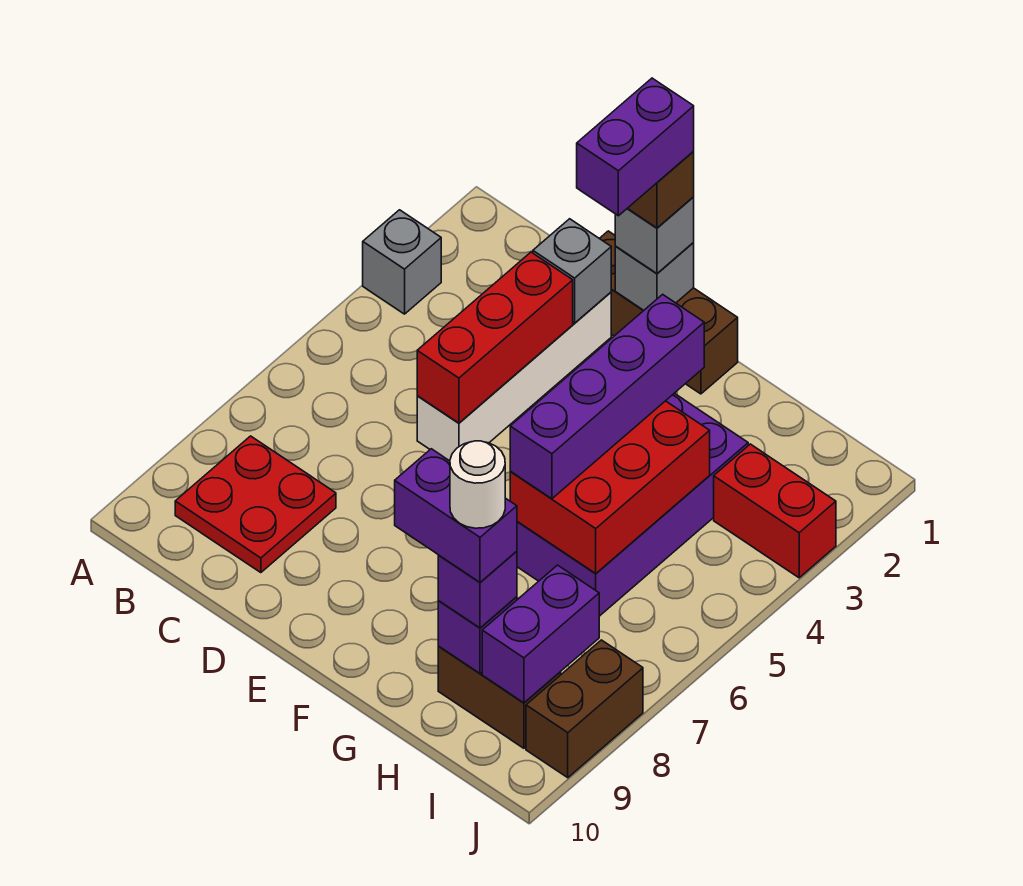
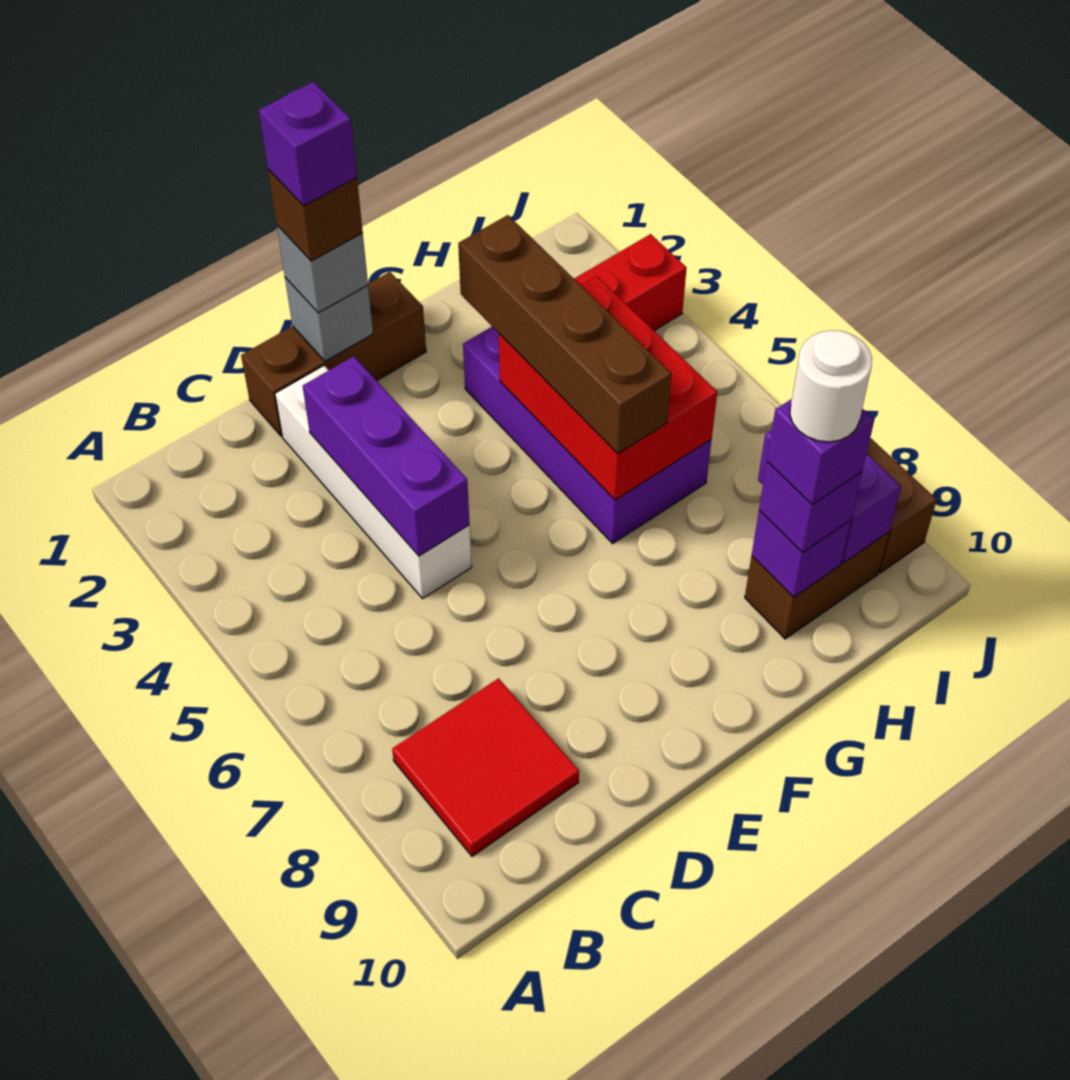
grey brick A3 level 1 -> none
red plate B8:C9 level 1 -> red tile B8:C9 level 1
grey brick D2 level 2 -> none
red brick D3:D5 level 2 -> purple brick D3:D5 level 2
purple brick E1:E2 level 5 -> purple brick E1 level 5
purple brick G3:G6 level 3 -> brown brick G3:G6 level 3
purple brick G9:H9 level 4 -> purple brick H9 level 4

